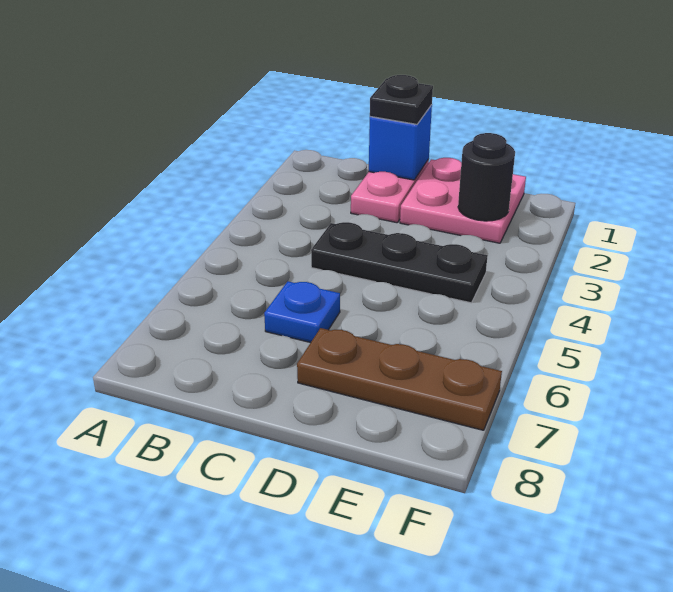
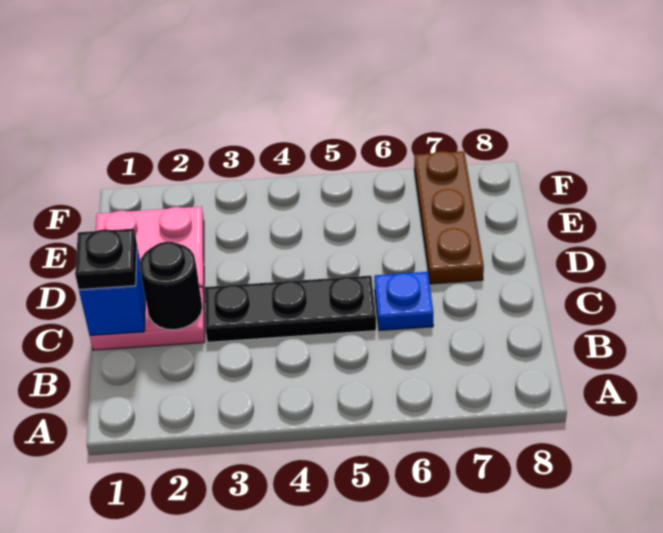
black plate C4:E4 level 1 -> black plate C3:C5 level 1
black round brick E2 level 2 -> black round brick C2 level 2

